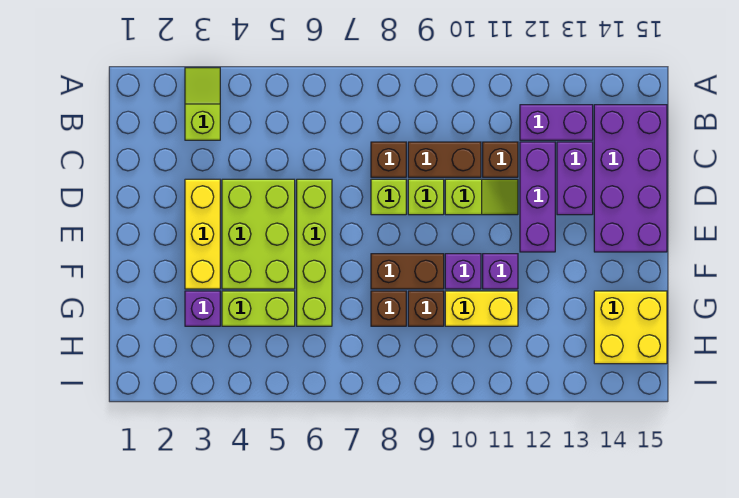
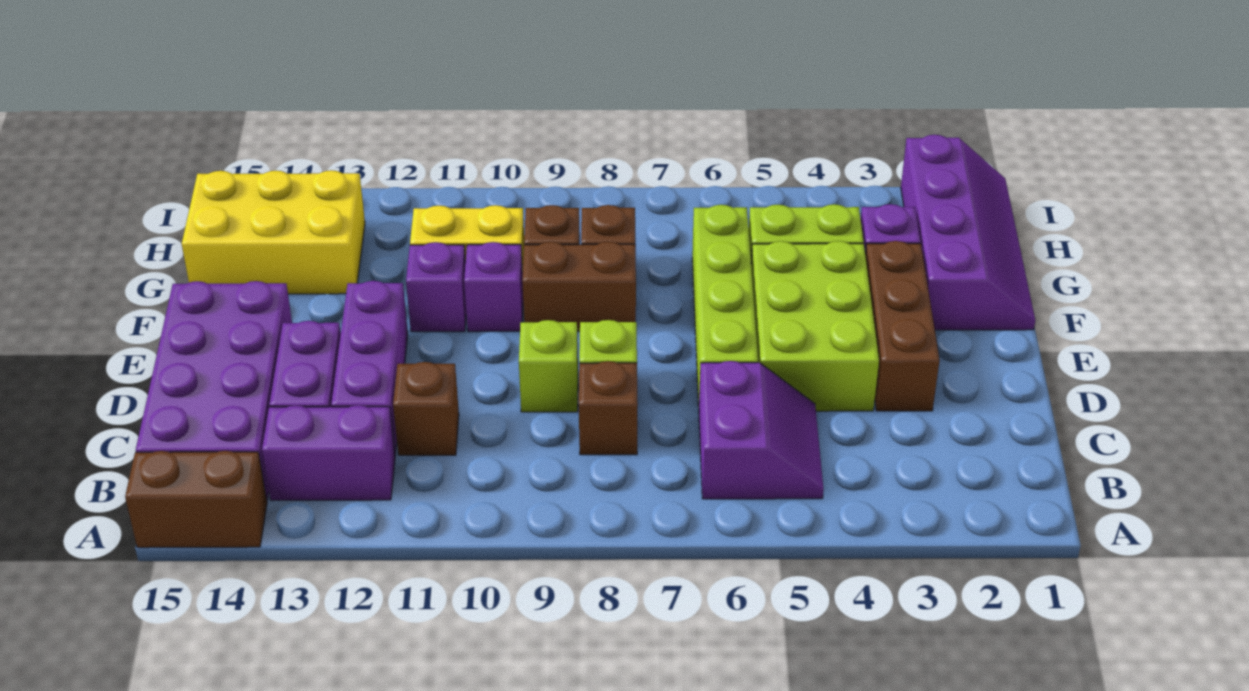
lime slope A3:B3 level 1 top B -> none
none -> purple slope B5:C6 level 1 top 6
brown brick C9:C10 level 1 -> brown brick A14:A15 level 1
yellow brick D3:F3 level 1 -> brown brick D3:F3 level 1
lime slope D10:D11 level 1 top 10 -> none
none -> purple slope F1:I2 level 1 top 2
yellow brick G14:H15 level 1 -> yellow brick G13:H15 level 1

